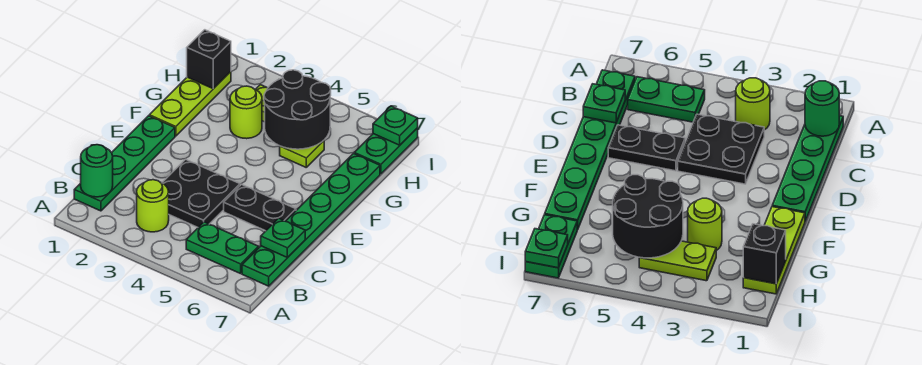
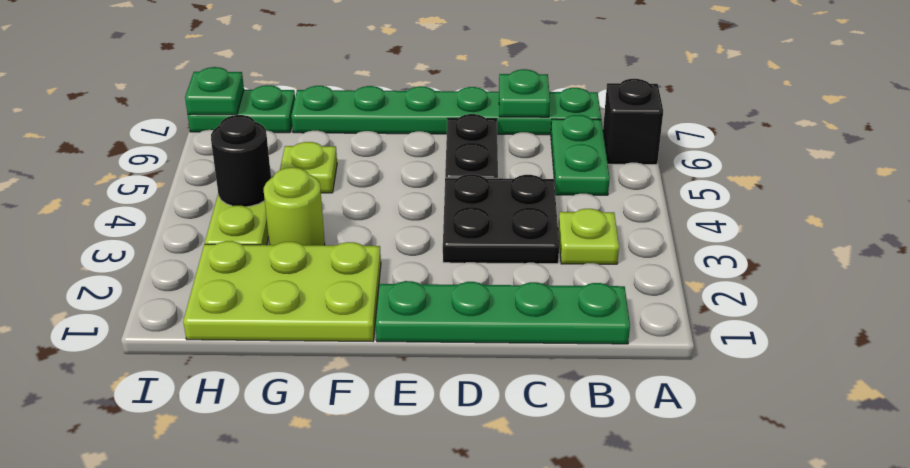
green round brick B1 level 2 -> none
lime round brick B3 level 1 -> lime plate B3 level 1
lime plate F1:H1 level 1 -> lime plate F1:H2 level 1
black round brick G4:H5 level 2 -> black round brick H4 level 2
black brick H1 level 2 -> black brick A6 level 1

